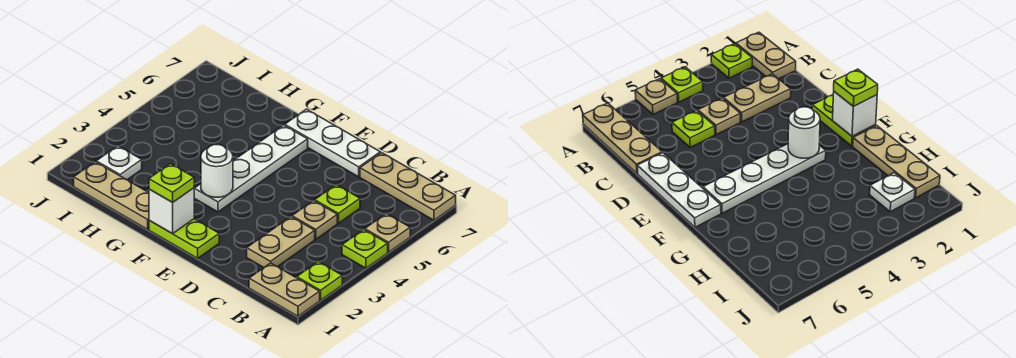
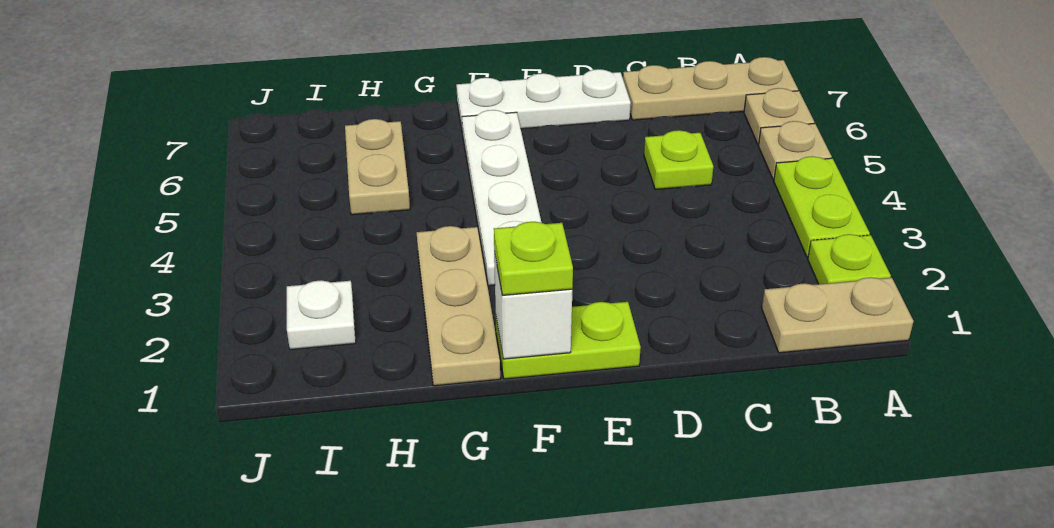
lime plate A4 level 1 -> lime plate A3:A4 level 1
tan plate C2:C3 level 1 -> tan plate H5:H6 level 1
tan plate C4 level 1 -> tan plate A6 level 1
white round brick F3 level 2 -> none
tan plate G1:I1 level 1 -> tan plate G1:G3 level 1

